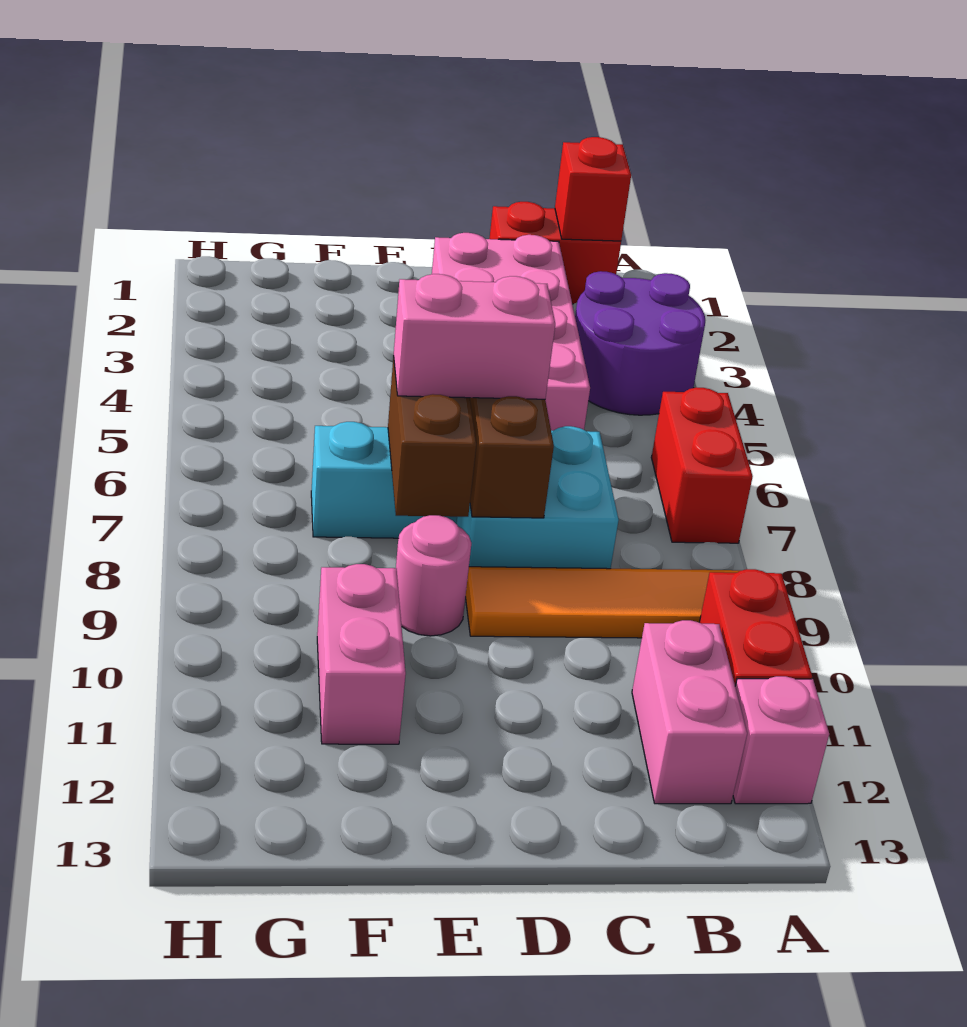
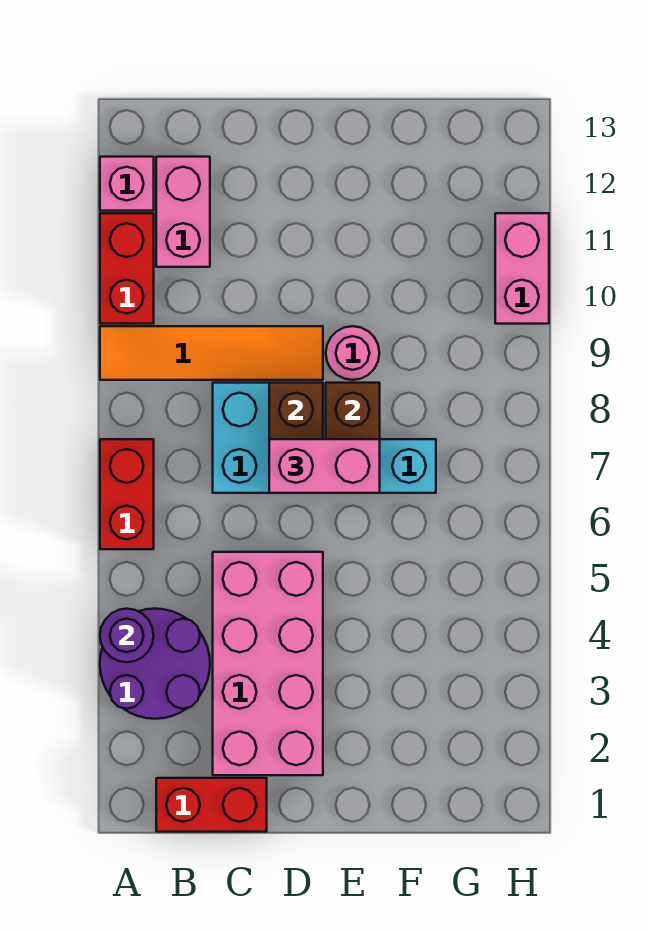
none -> purple round brick A4 level 2
red brick B1 level 2 -> none
pink brick F10:F11 level 1 -> pink brick H10:H11 level 1

